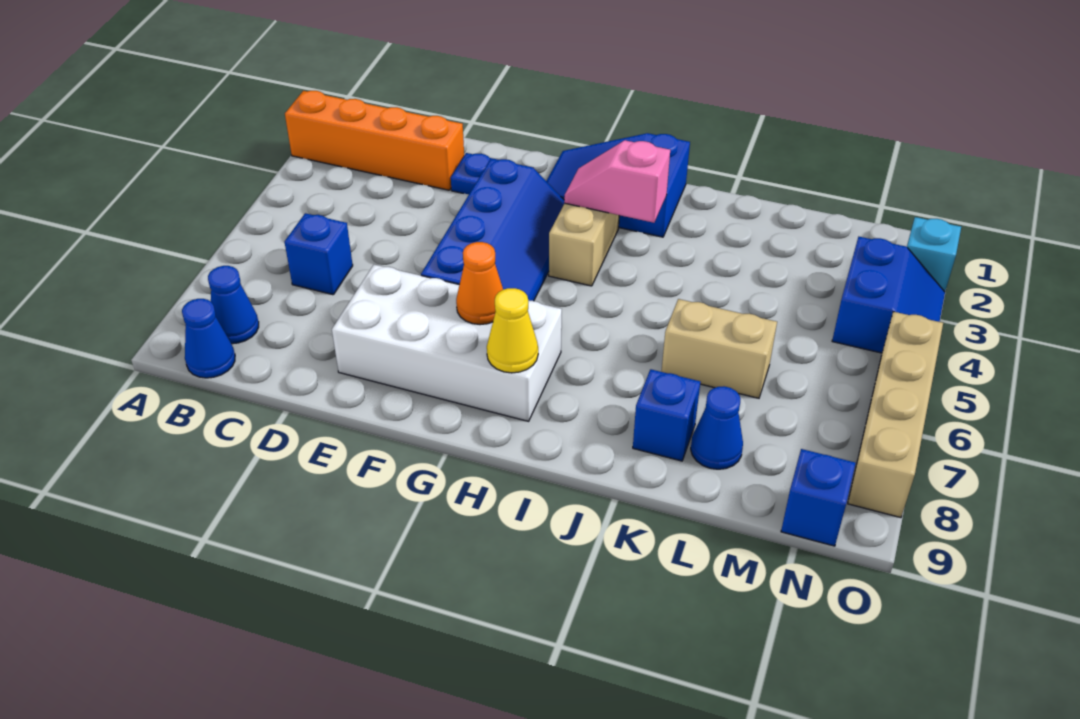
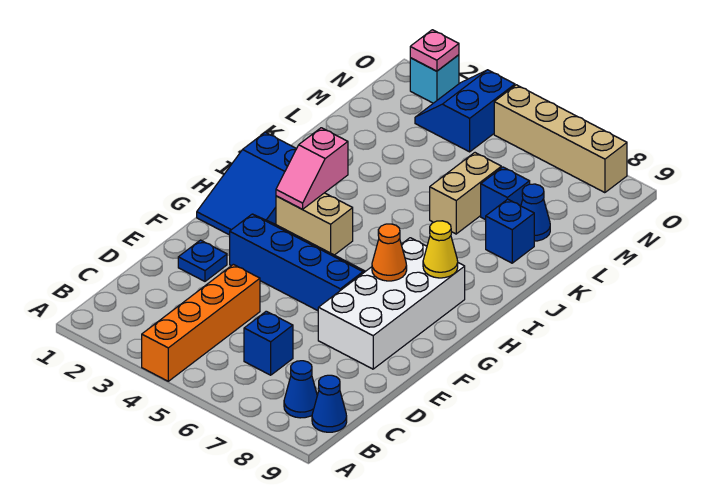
orange brick A2:D2 level 1 -> orange brick A4:D4 level 1
blue slope N3:O4 level 1 top N -> blue slope N3:O4 level 1 top 4
blue brick N9 level 1 -> blue brick L7 level 1
none -> pink plate O2 level 2

